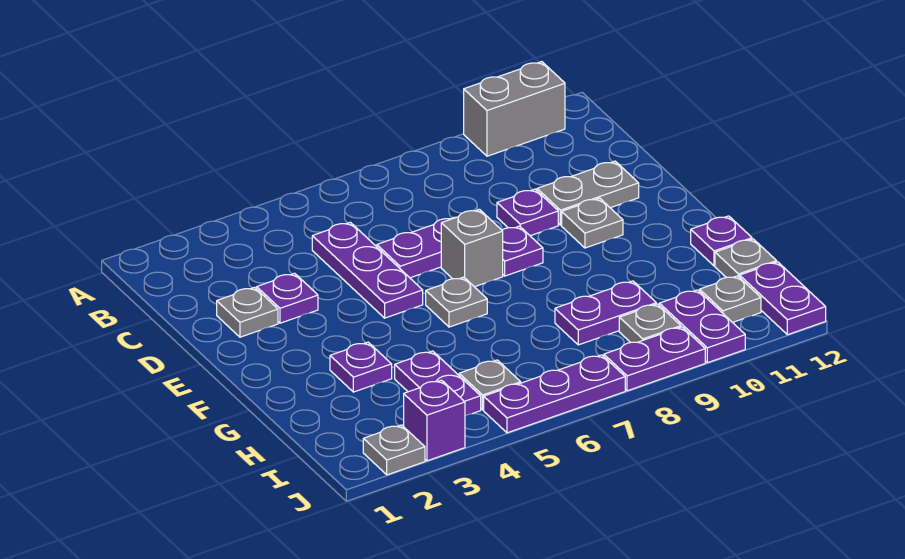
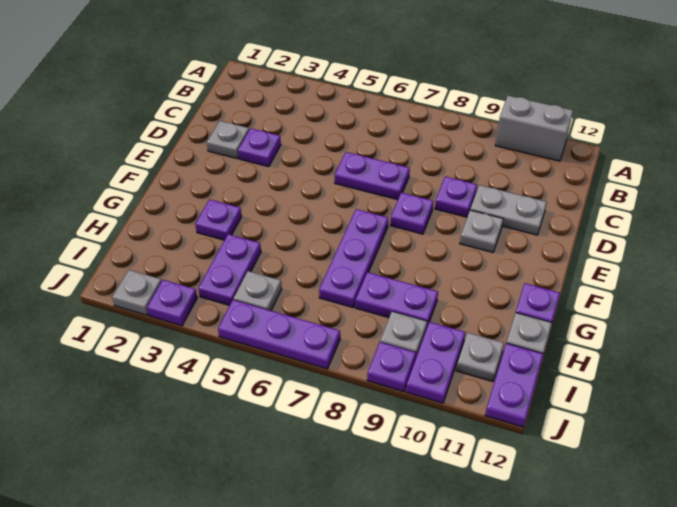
purple plate C5:E5 level 1 -> purple plate F7:H7 level 1
grey brick E7 level 1 -> none
grey plate F6 level 1 -> none
purple brick J3 level 1 -> purple plate J3 level 1
purple plate J8:J9 level 1 -> purple plate J9 level 1

